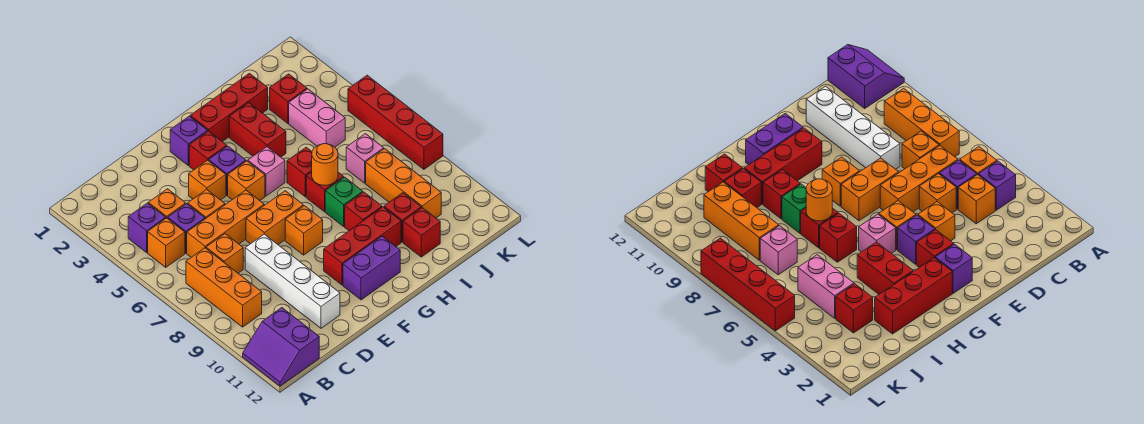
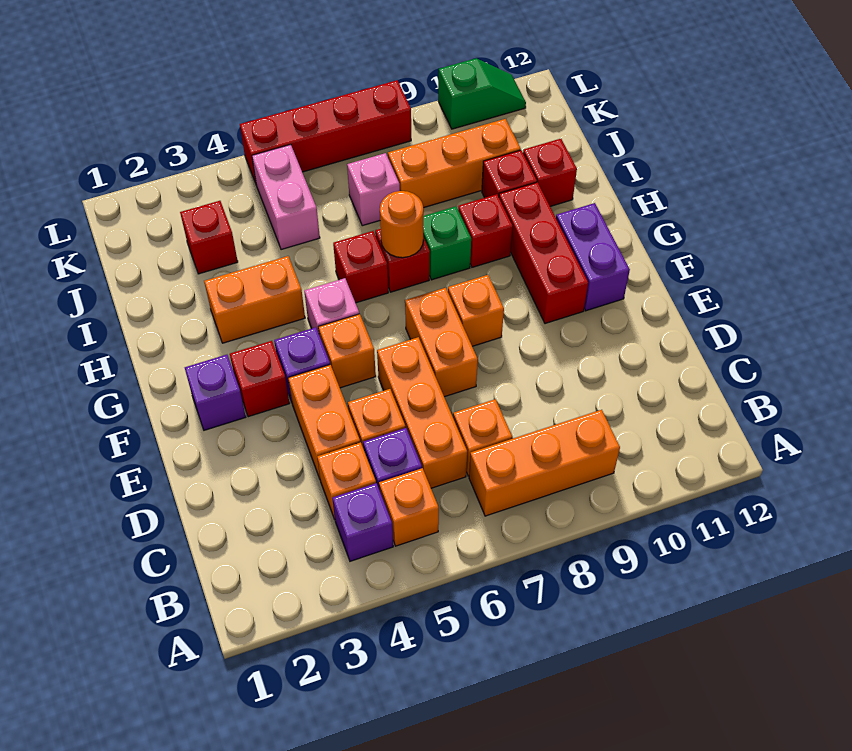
purple slope A11:B12 level 1 top B -> none
white brick D8:D11 level 1 -> none
orange brick E4 level 1 -> orange brick D4:E4 level 1
red brick G2:I2 level 1 -> none
red brick H3:H4 level 1 -> orange brick H3:H4 level 1
pink brick J4:J5 level 1 -> pink brick J5:K5 level 1
none -> green slope L10:L11 level 1 top 10

